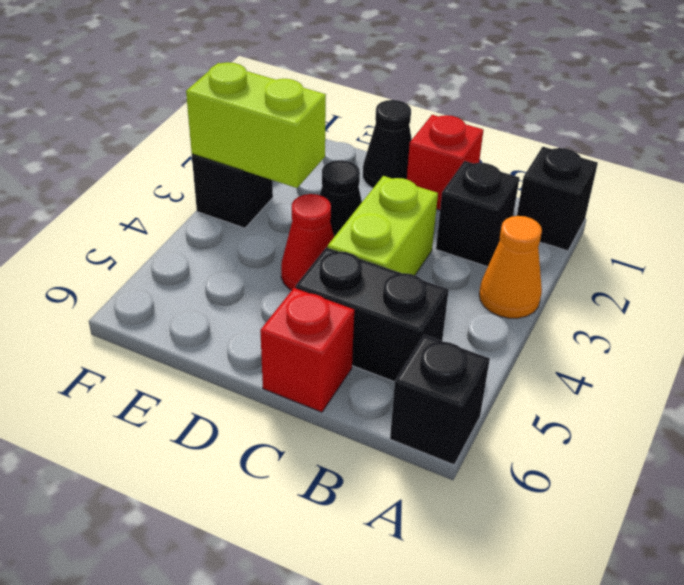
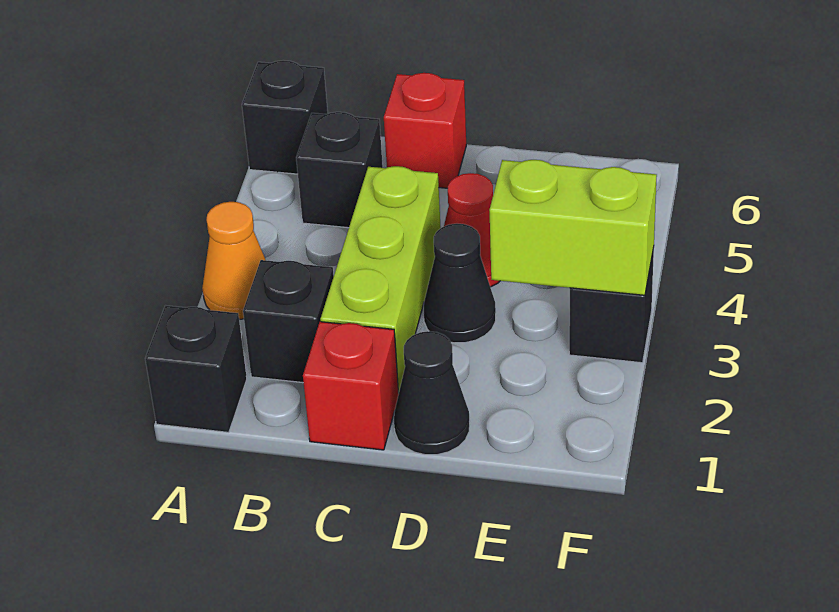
black brick B5:C5 level 1 -> black brick B5 level 1
lime brick C3:C4 level 1 -> lime brick C2:C4 level 1

